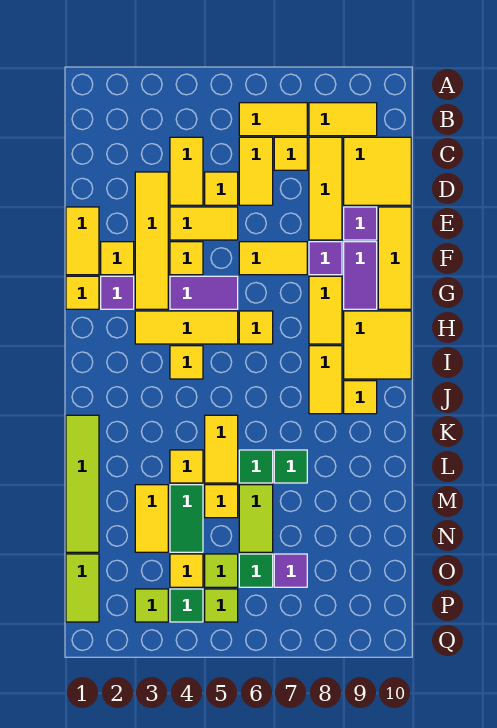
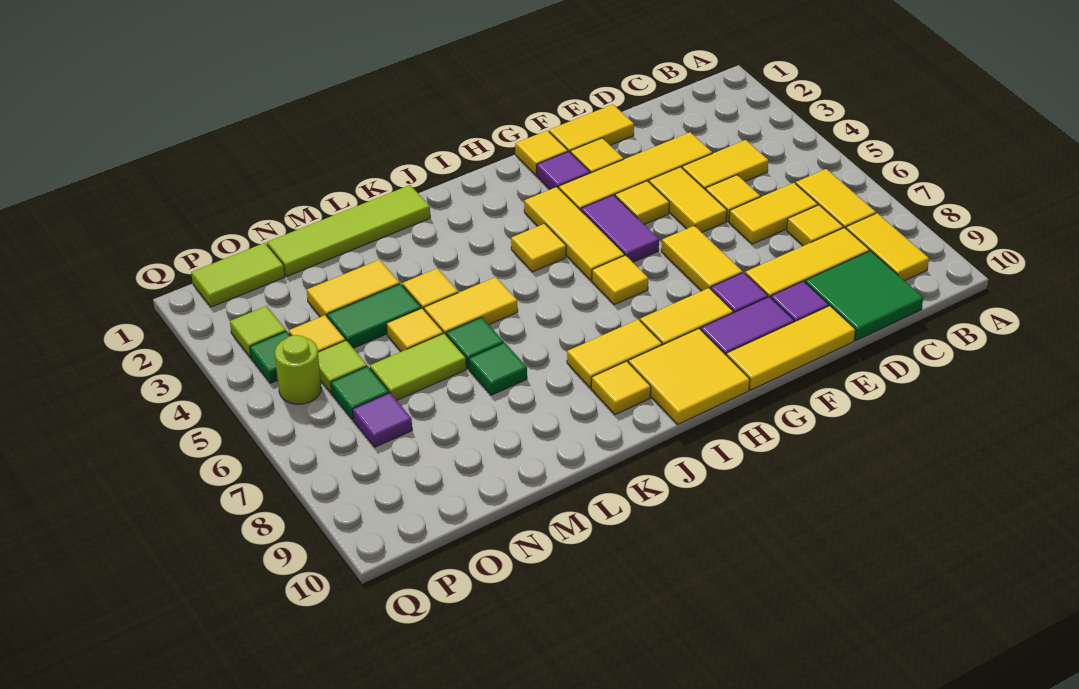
yellow tile C9:D10 level 1 -> green tile C9:D10 level 1
lime tile P5 level 1 -> lime round brick P5 level 1

